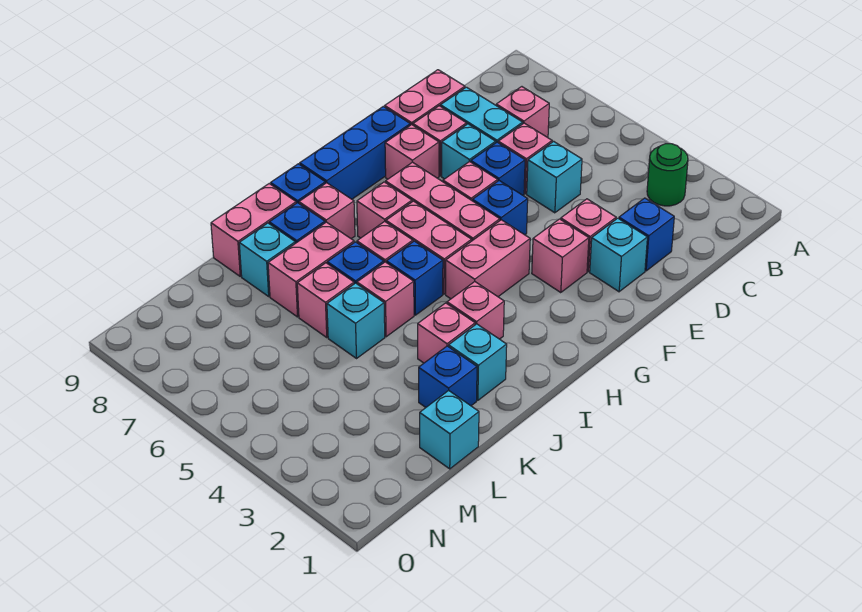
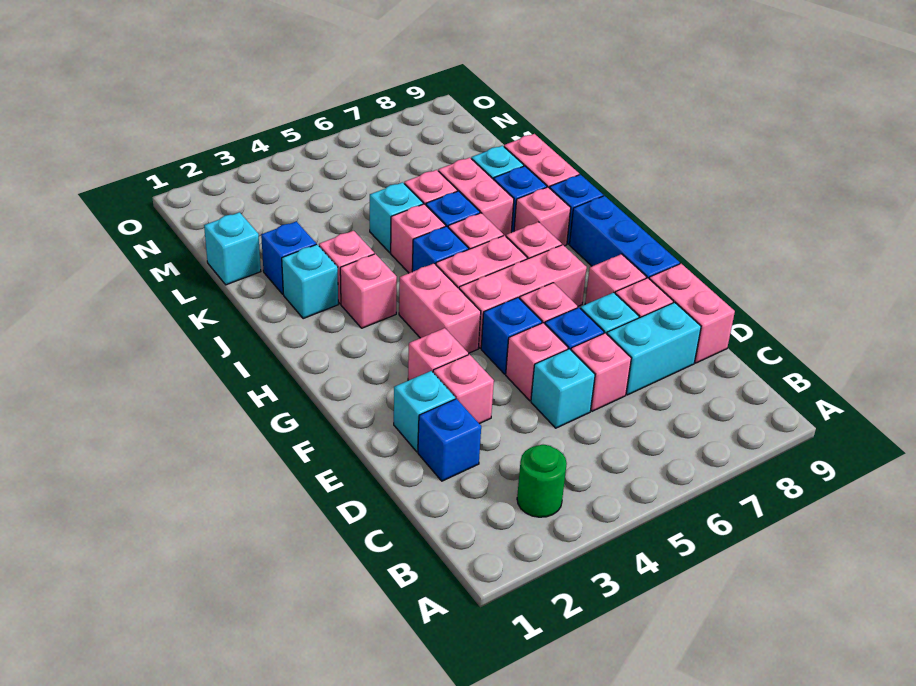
pink brick C7 level 1 -> pink brick E5 level 1

